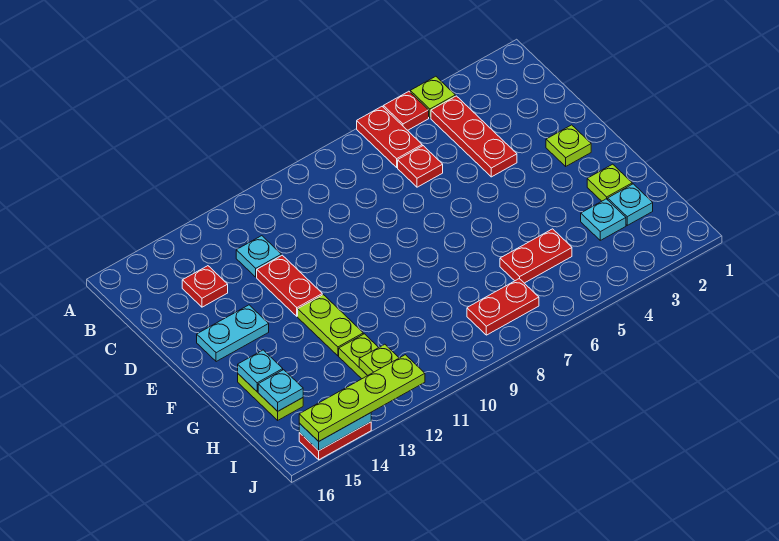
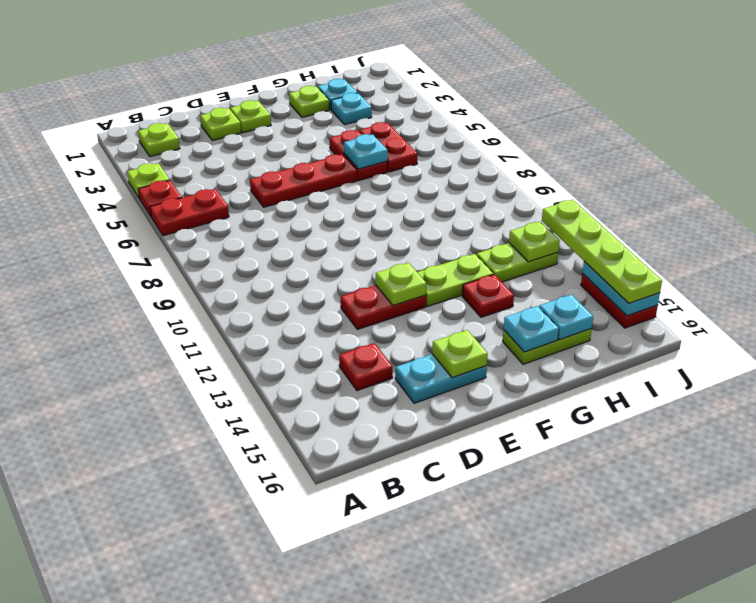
none -> lime plate B2 level 1
red plate B4:D4 level 1 -> red plate D6:F6 level 1
red plate C6 level 1 -> red plate G13 level 1
cyan plate C12 level 1 -> cyan plate G6 level 2
none -> lime plate D2 level 1
none -> lime plate E12 level 2
cyan plate E14:E15 level 1 -> cyan plate D15:E15 level 1
none -> lime plate E15 level 2
red plate I7:I8 level 1 -> red plate G5:G6 level 1

